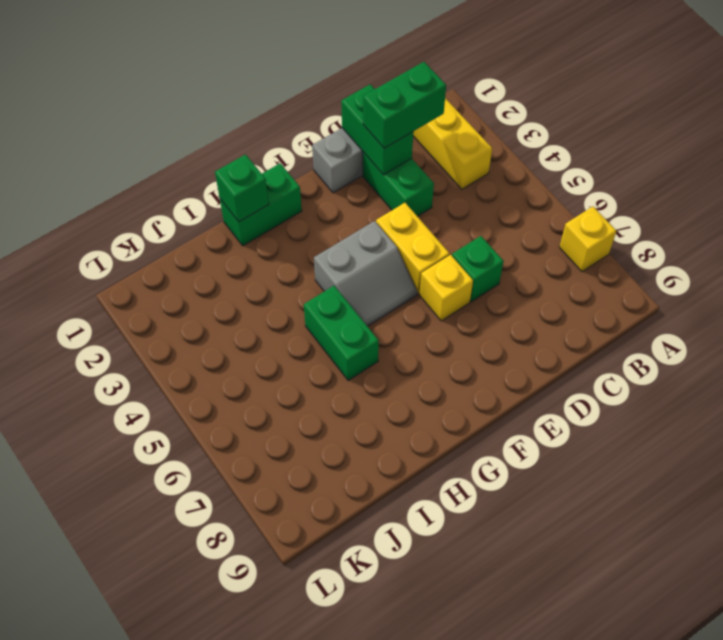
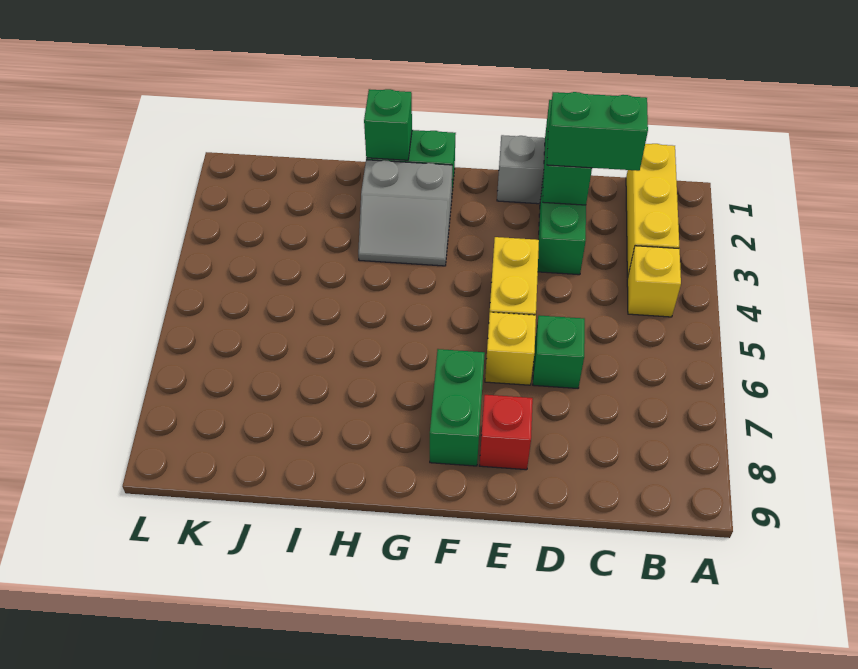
yellow brick A7 level 1 -> yellow brick B4 level 1
none -> red brick E8 level 1
grey slope F4:G5 level 1 top 4 -> grey slope G2:H3 level 1 top 2
green brick H5:H6 level 1 -> green brick F7:F8 level 1

